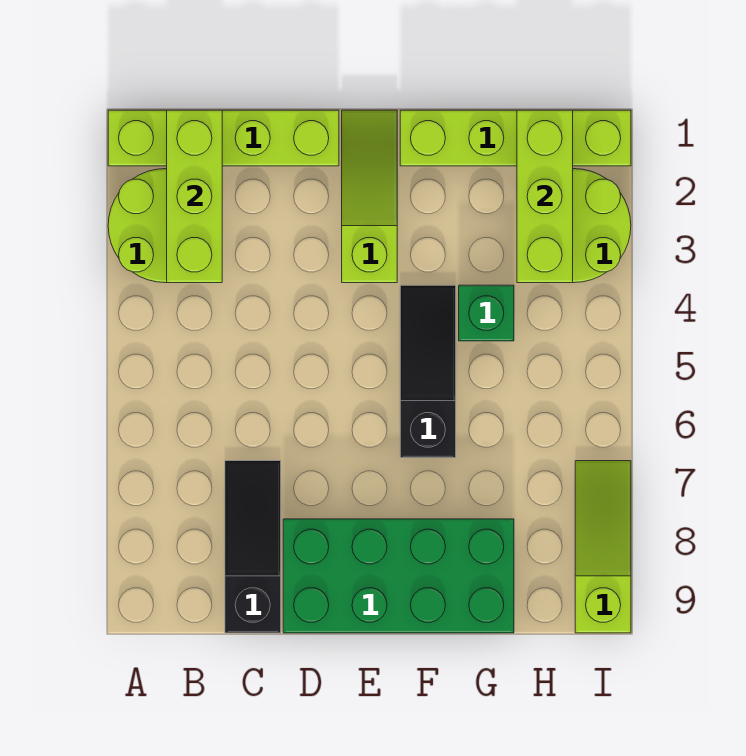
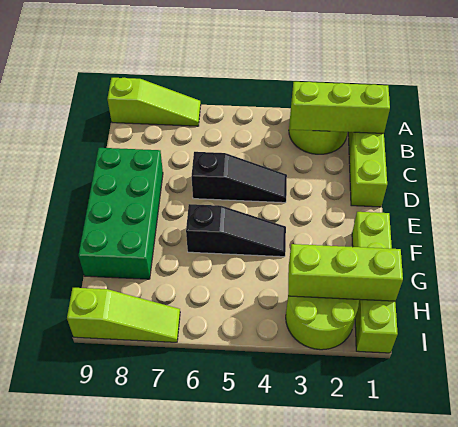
black slope C7:C9 level 1 top 9 -> black slope D4:D6 level 1 top 6
lime slope E1:E3 level 1 top 3 -> lime slope A7:A9 level 1 top 9
green brick G4 level 1 -> none

